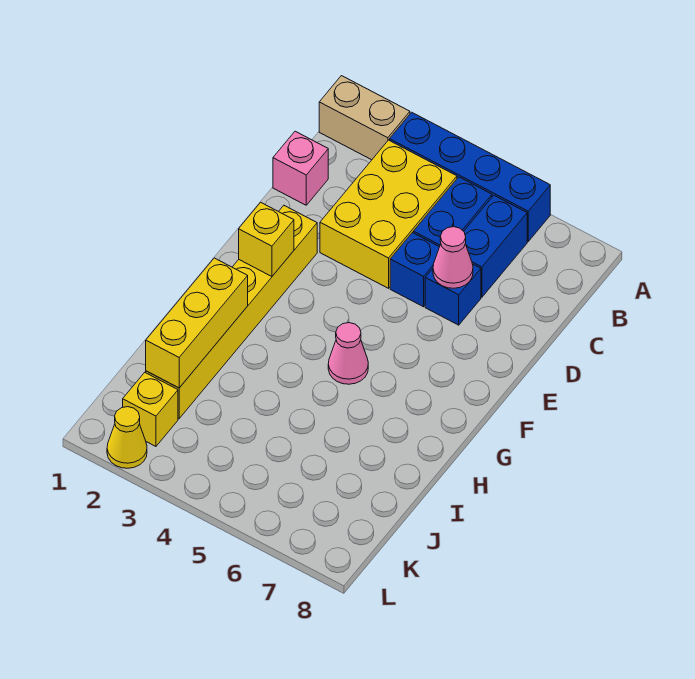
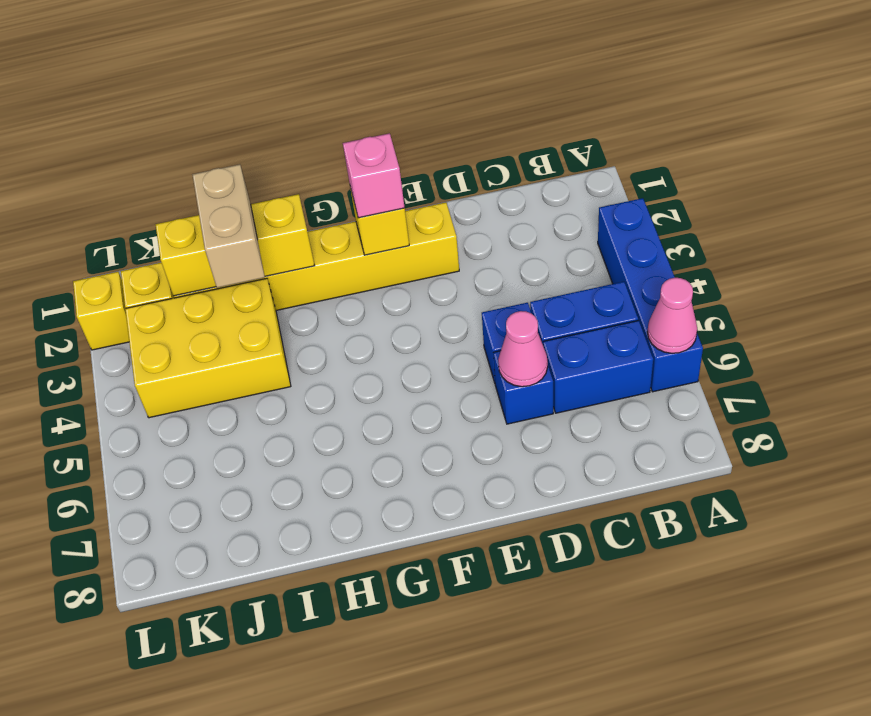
tan brick A1:A2 level 1 -> tan brick I2:I3 level 3
yellow brick B3:D4 level 1 -> yellow brick I3:K4 level 1
pink brick C1 level 1 -> pink brick F2 level 3
pink cone G5 level 1 -> pink cone A6 level 2
yellow cone L2 level 1 -> yellow brick L2 level 1

